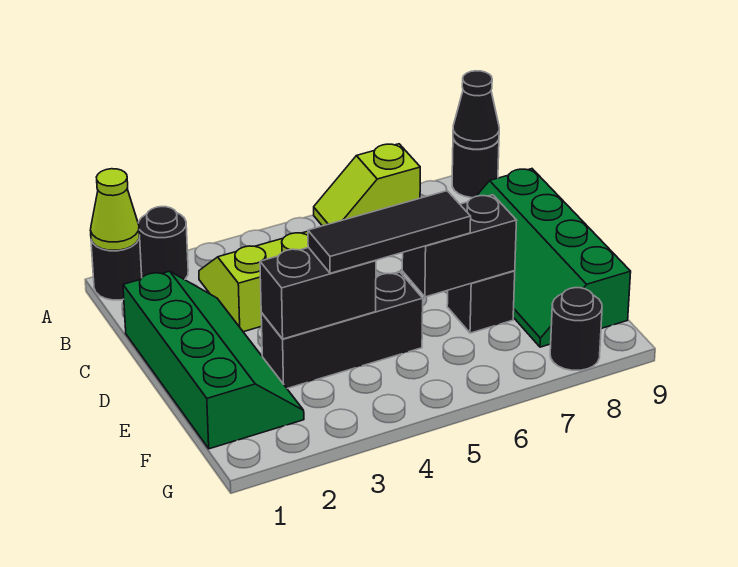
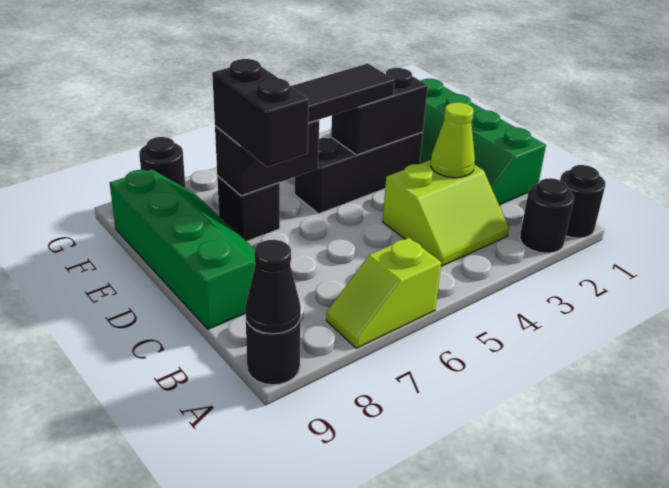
lime cone A1 level 2 -> lime cone C3 level 2
lime slope A6:A7 level 1 top 7 -> lime slope A6:A7 level 1 top 6
none -> black brick D7:E7 level 3

